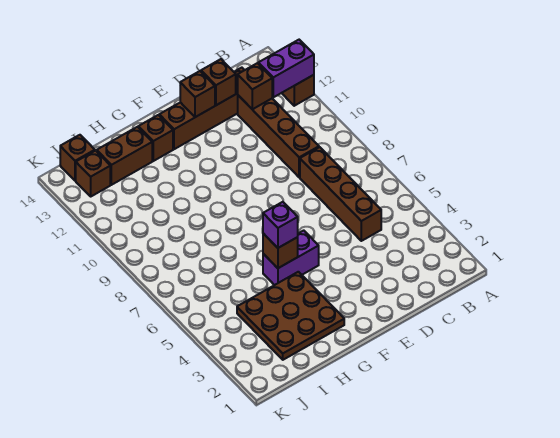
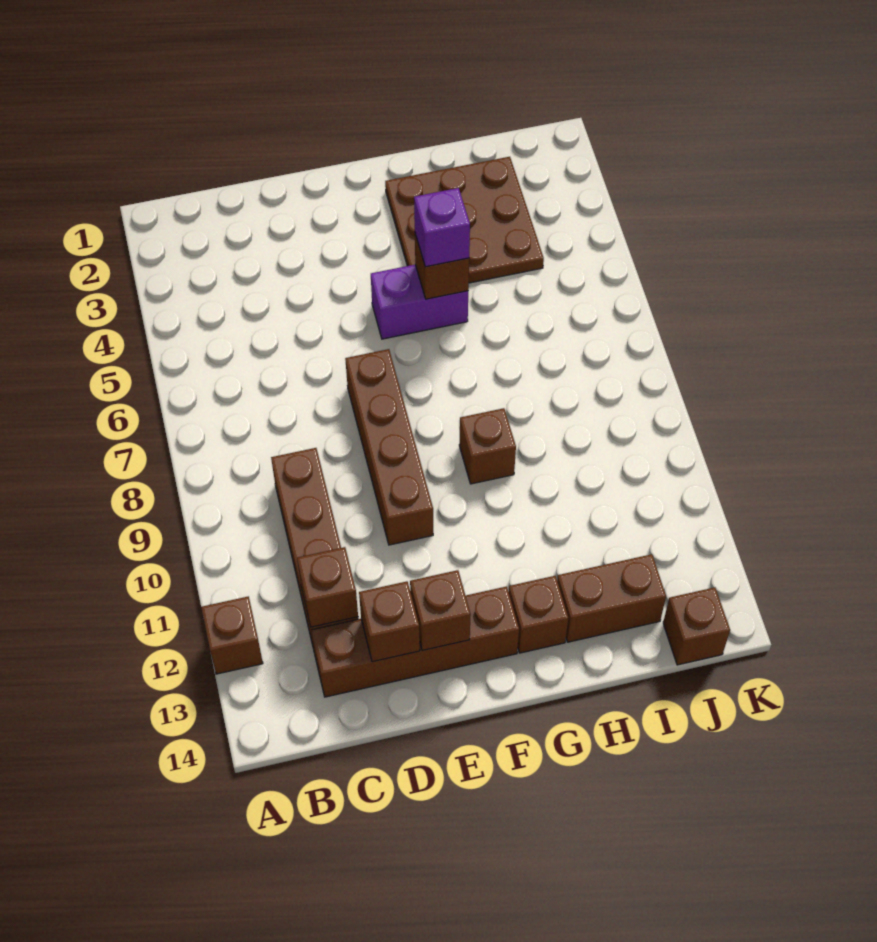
purple brick A12:B12 level 2 -> none
brown brick C5:C8 level 1 -> brown brick E7:E10 level 1
brown brick J13 level 1 -> brown brick G9 level 1

